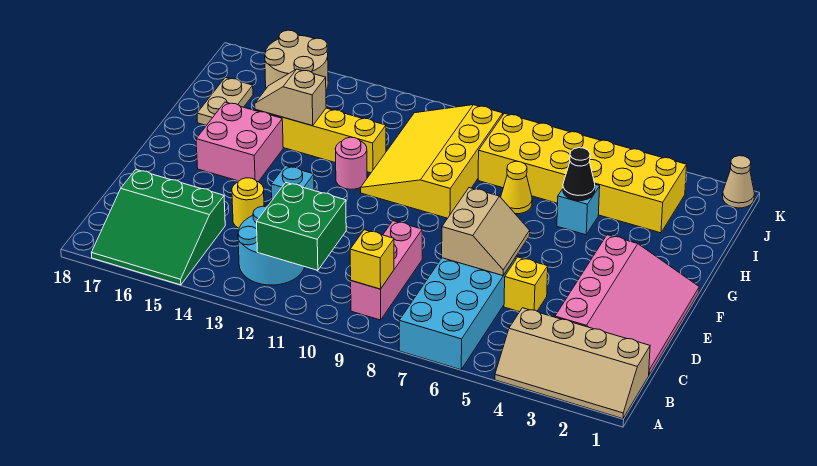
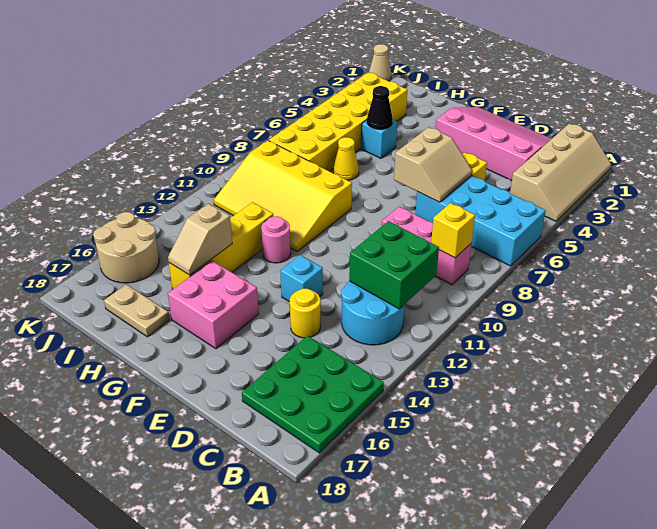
green slope A15:C17 level 1 top C -> green plate A15:C17 level 1
tan slope D6:E7 level 2 top 7 -> tan slope D6:E7 level 2 top E

